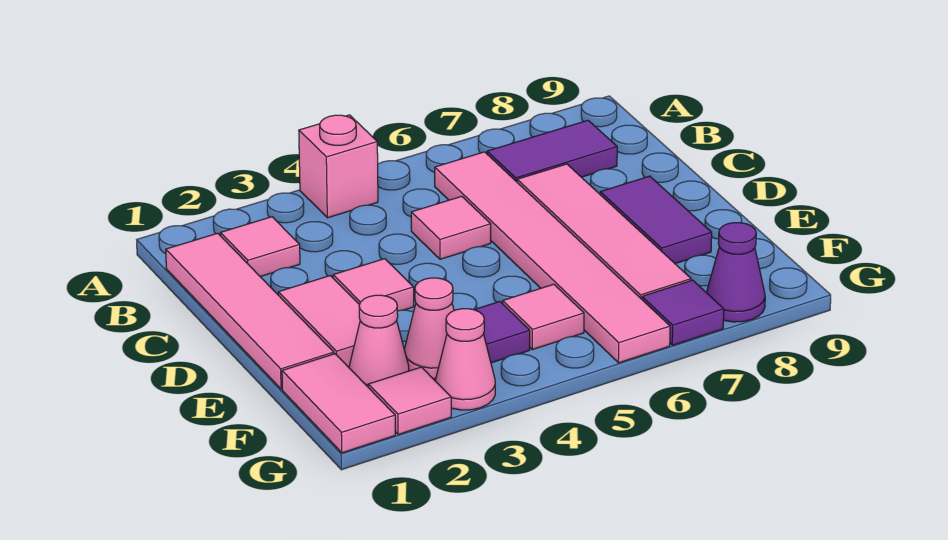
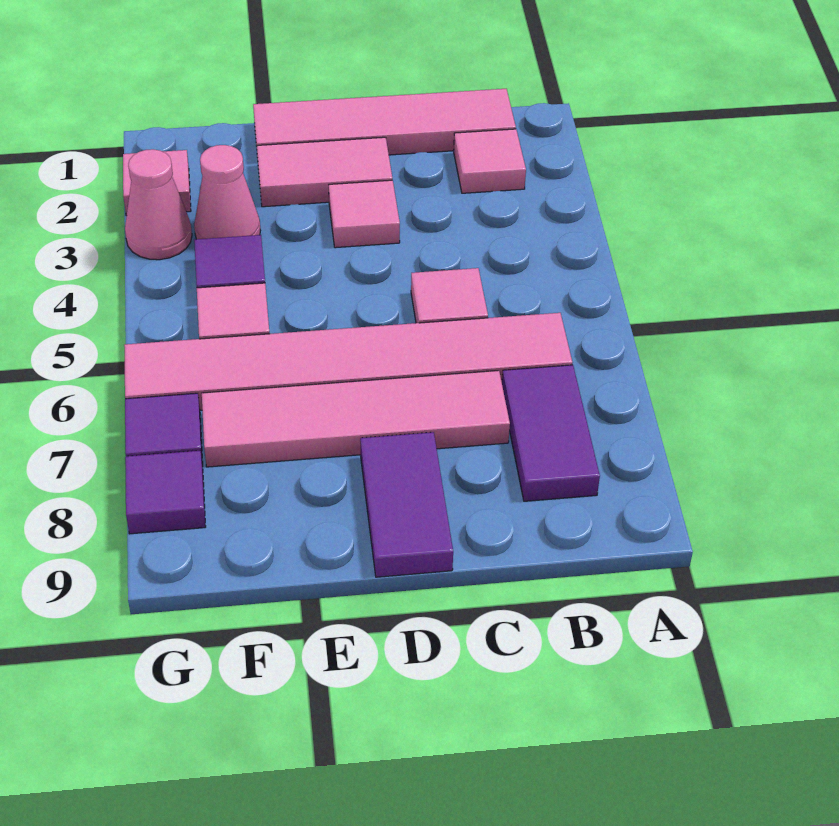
pink brick A4 level 1 -> none
purple tile D8:E8 level 1 -> purple tile D8:D9 level 1
pink tile F1:G1 level 1 -> none
pink cone F2 level 1 -> none
purple cone G8 level 1 -> purple tile G8 level 1

